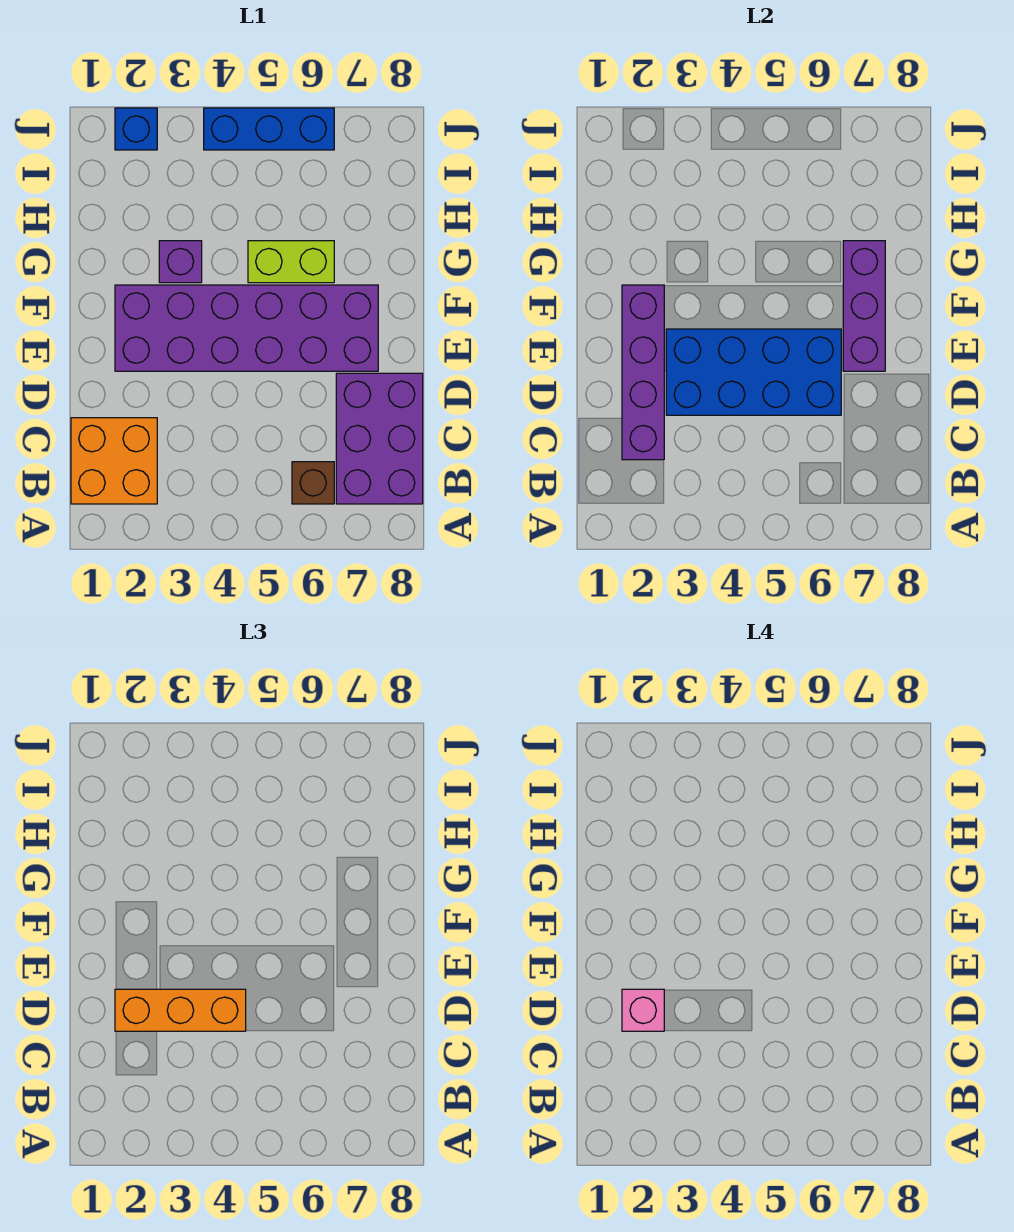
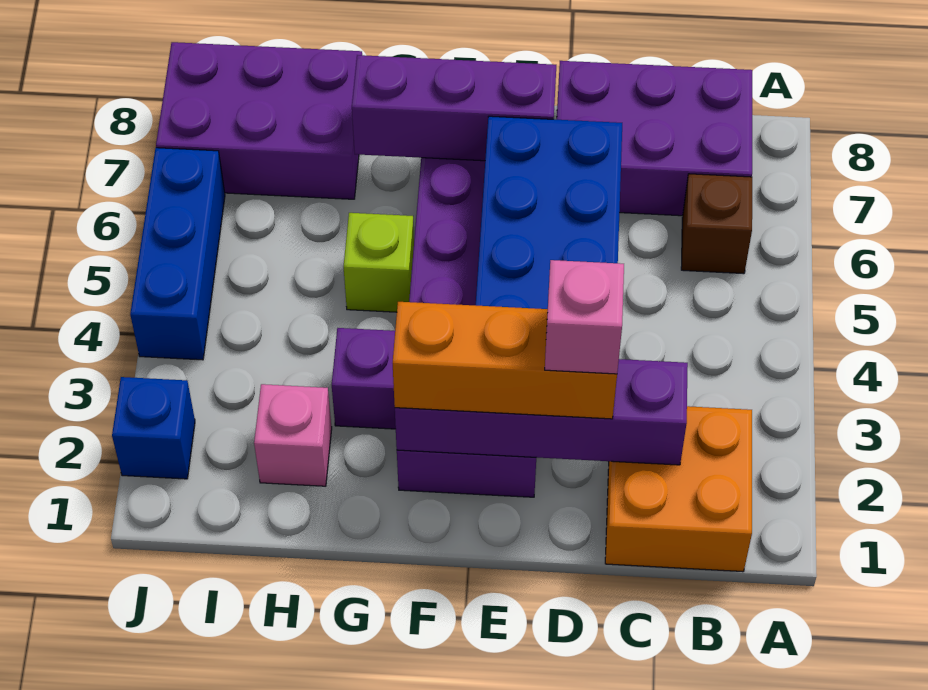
orange brick D2:D4 level 3 -> orange brick D2:F2 level 3
lime brick G5:G6 level 1 -> lime brick G5 level 1
none -> pink brick H2 level 1
none -> purple brick H7:J8 level 1

